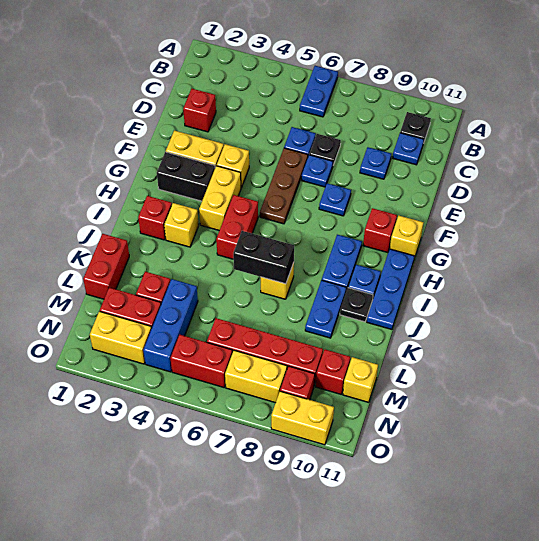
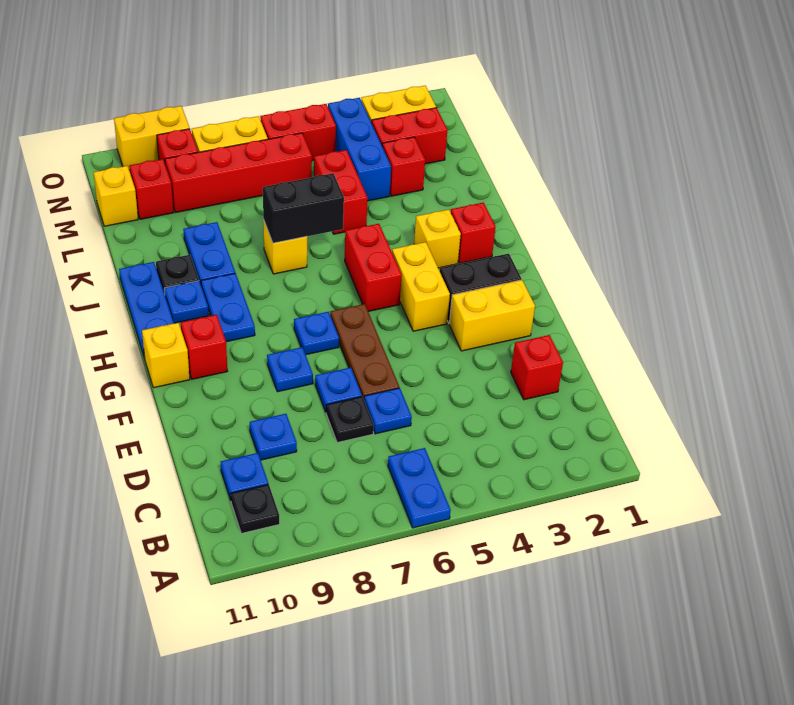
yellow brick F4 level 1 -> none
none -> blue plate G7 level 1
red brick K1:L1 level 1 -> red brick K5:L5 level 1

